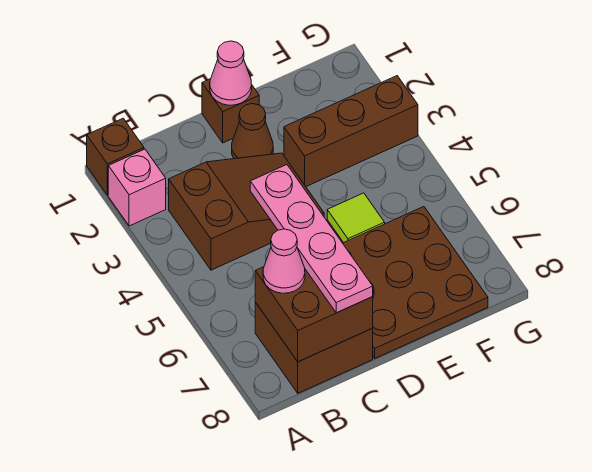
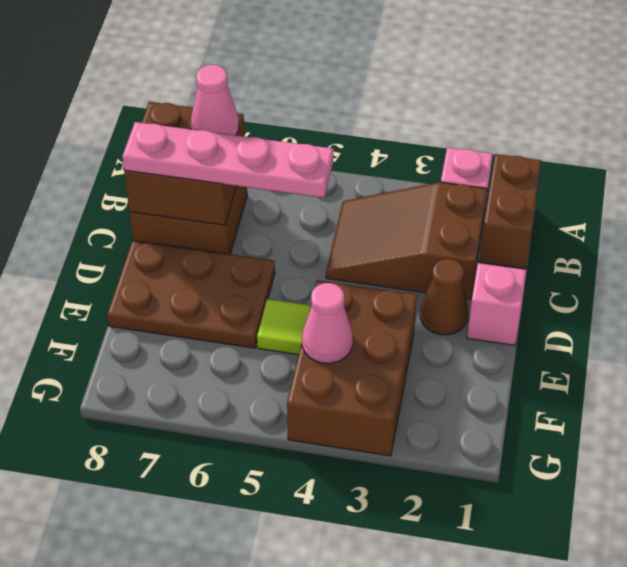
brown brick A1 level 1 -> brown brick A1:B1 level 1
brown slope B3:D4 level 1 top B -> brown slope B2:C4 level 1 top 2
brown brick D1 level 1 -> pink brick D1 level 1
pink cone D1 level 2 -> pink cone F4 level 2
brown plate D6:F8 level 1 -> brown plate D6:E8 level 1
brown brick E3:G3 level 1 -> brown brick E3:G4 level 1

